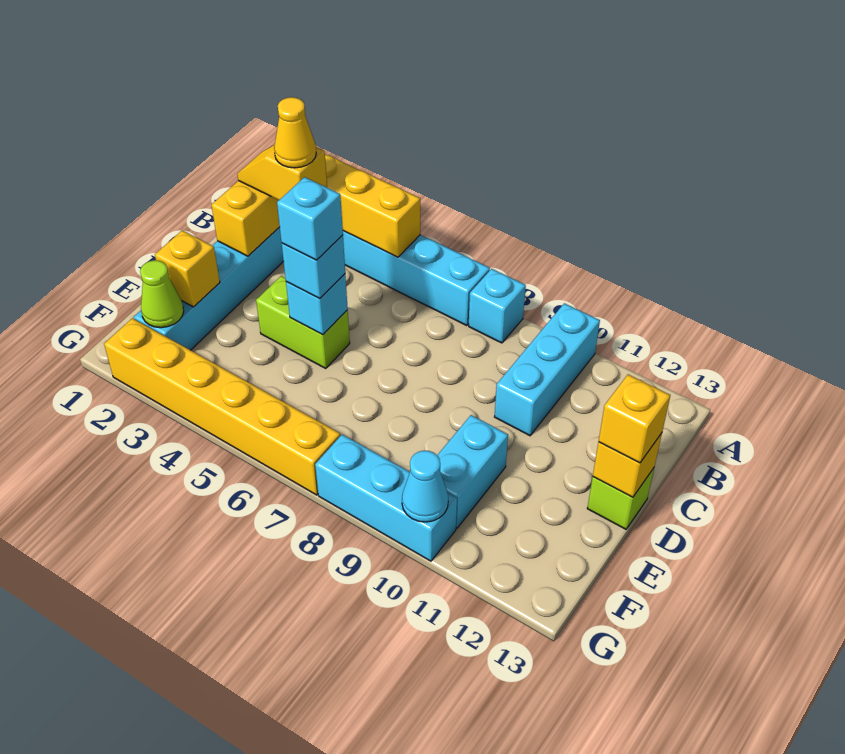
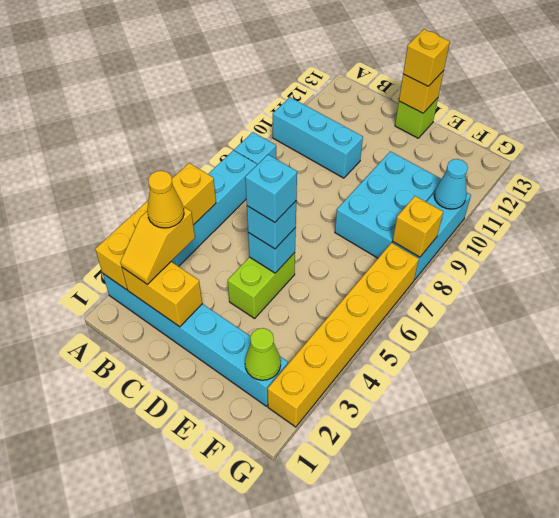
yellow brick E2 level 2 -> yellow brick G8 level 2
cyan brick E10:F10 level 1 -> cyan brick E8:F10 level 1

